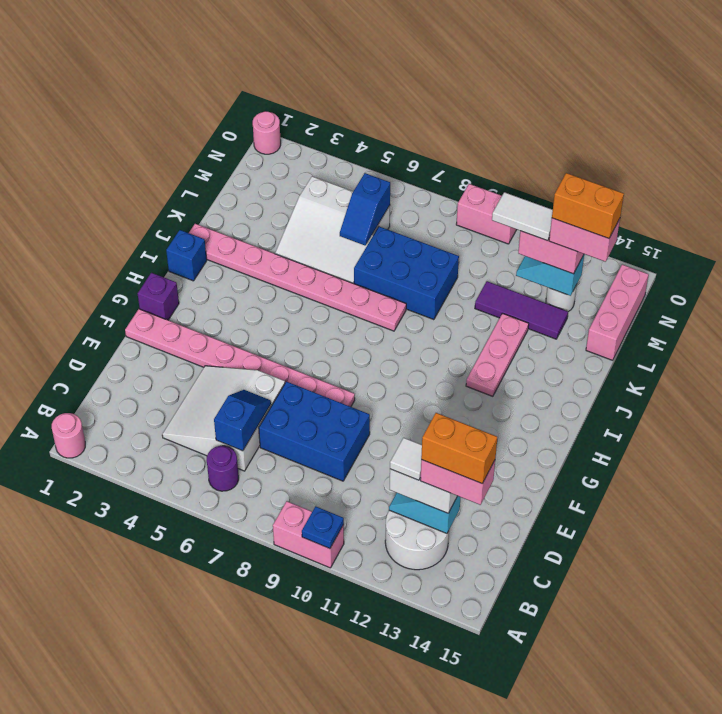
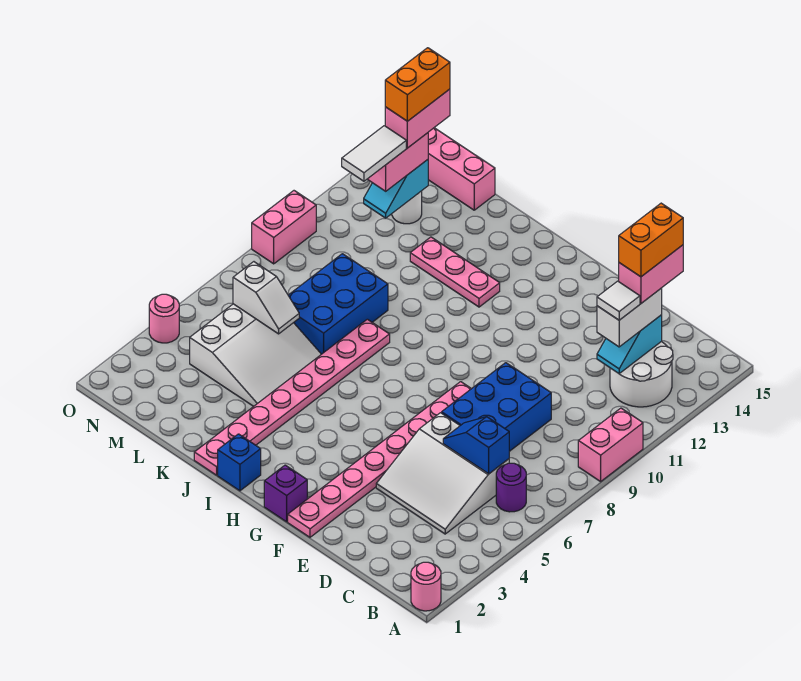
blue plate A10 level 2 -> none
blue slope L6:M6 level 2 top M -> white slope L6:M6 level 2 top M
purple tile L11:L13 level 1 -> none
pink round brick O1 level 1 -> pink round brick O4 level 1

